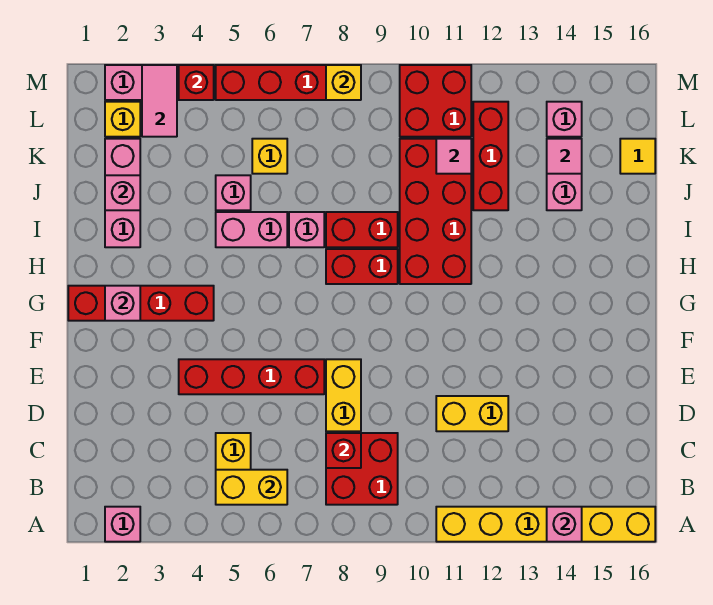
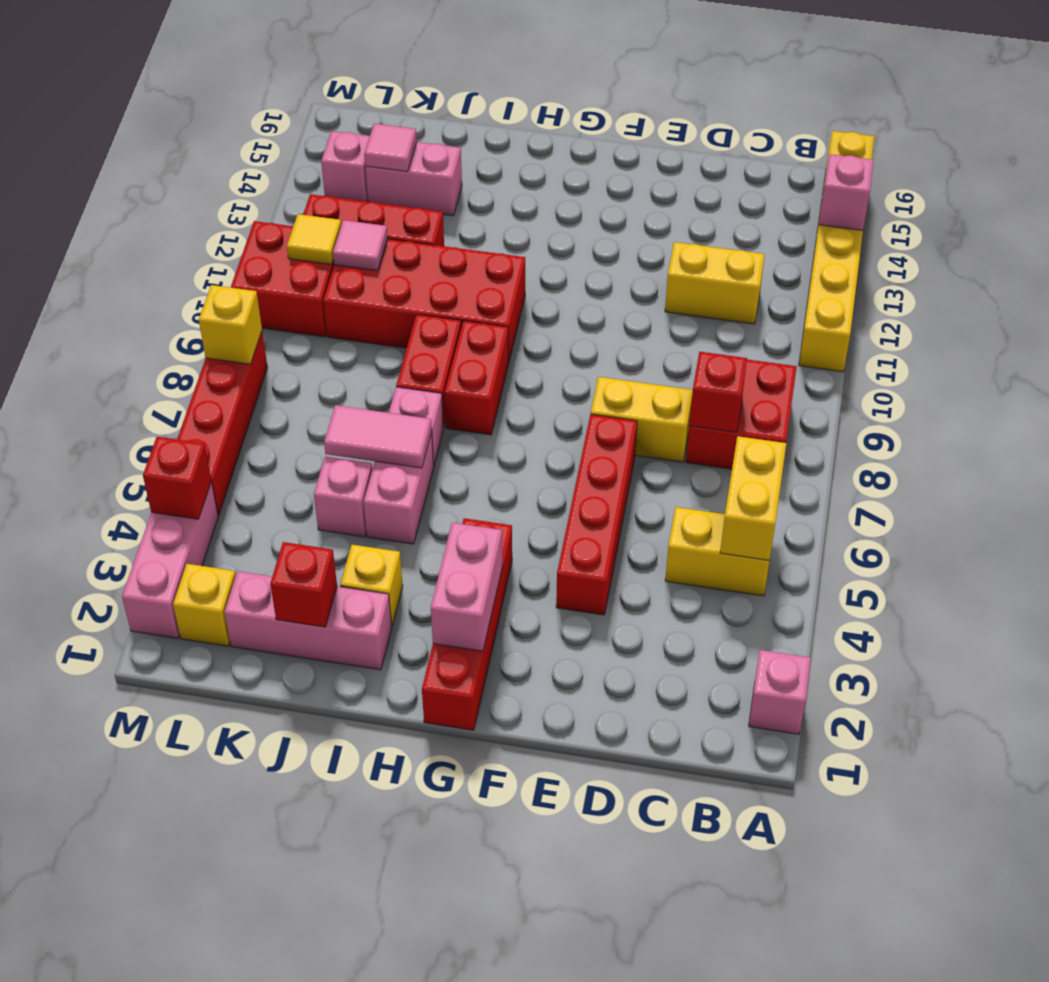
yellow brick D11:D12 level 1 -> yellow brick C12:D12 level 1
pink brick G2 level 2 -> pink brick G2:G3 level 2
pink brick J2 level 2 -> red brick J2 level 2
yellow brick K6 level 1 -> yellow brick I3 level 1
yellow tile K16 level 1 -> yellow tile L11 level 2
pink tile L3:M3 level 2 -> pink tile I6:J6 level 2

